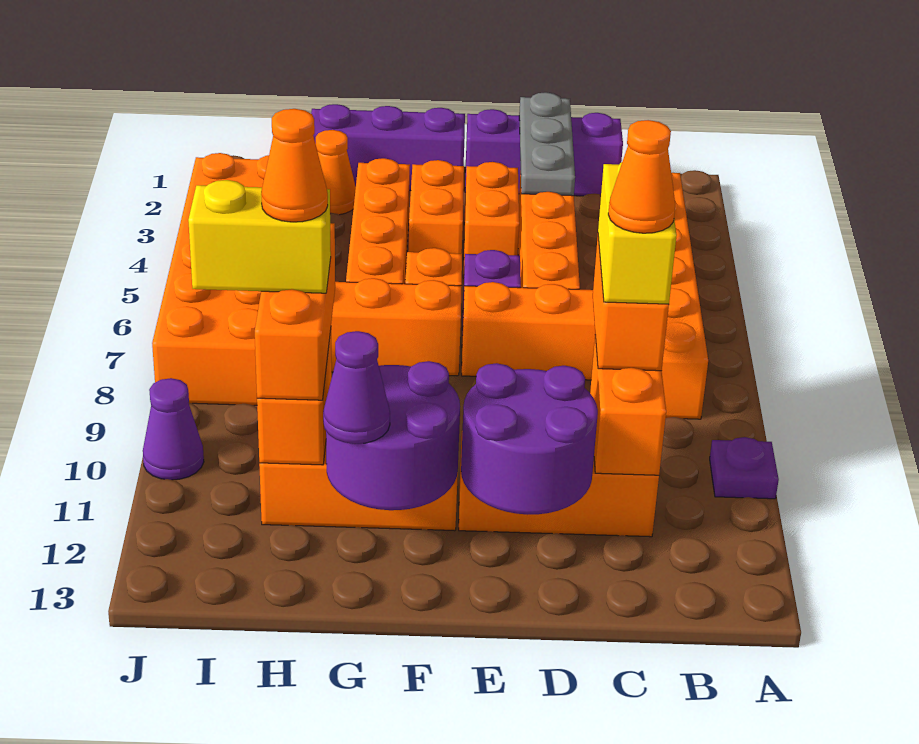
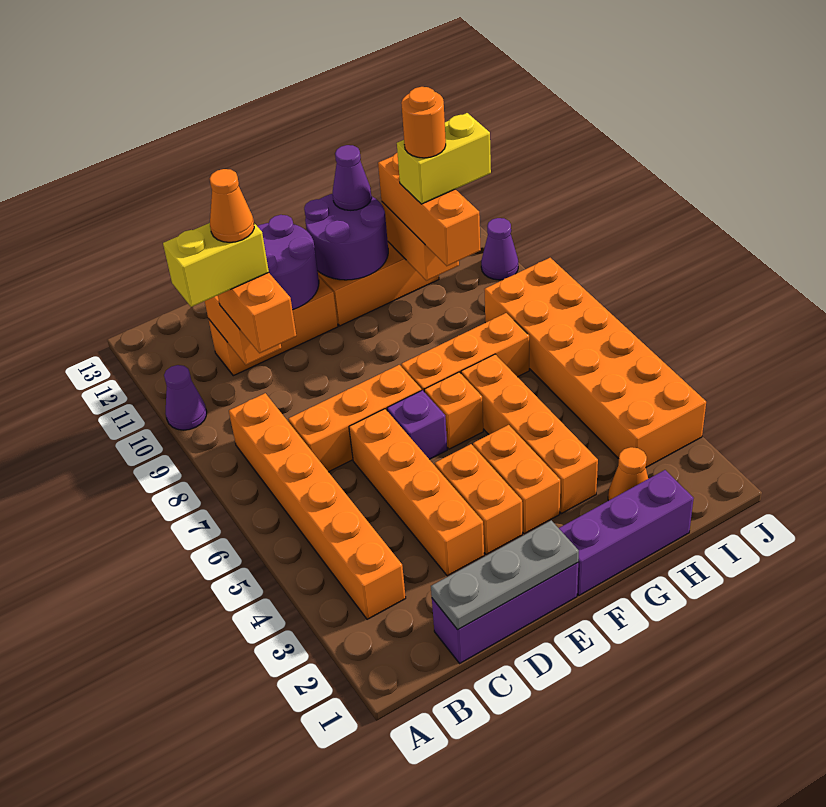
purple plate A10 level 1 -> purple cone A10 level 1
yellow brick C9:C10 level 4 -> yellow brick B10:C10 level 4
grey plate D1:D3 level 2 -> grey plate C1:E1 level 2
orange cone H10 level 5 -> orange round brick H10 level 5

